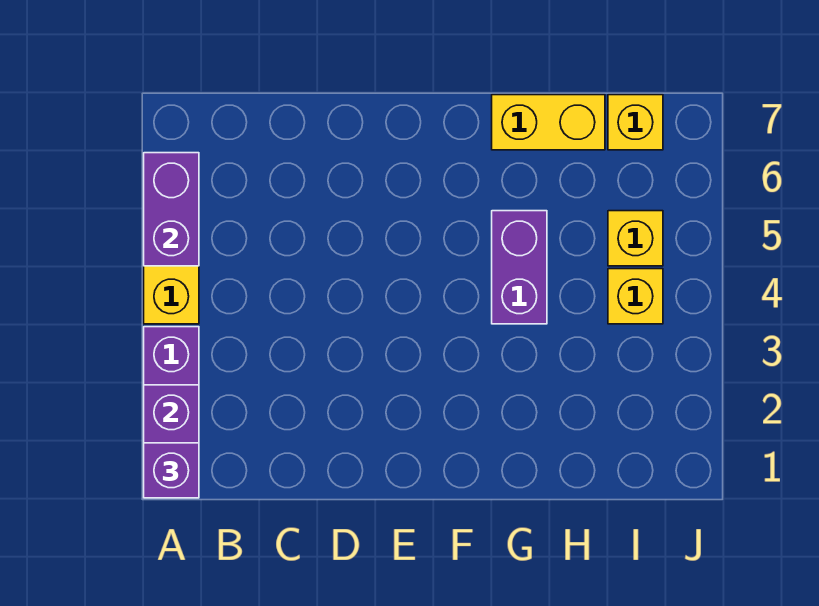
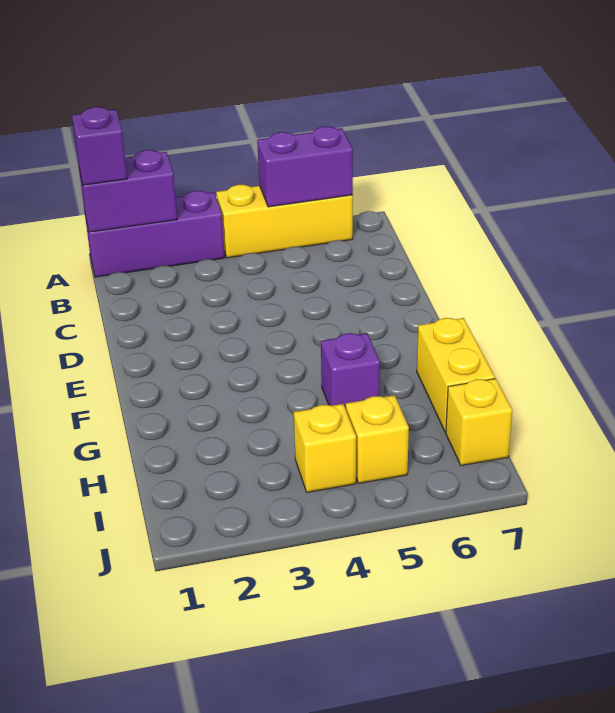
purple brick G4:G5 level 1 -> purple brick G5 level 1

